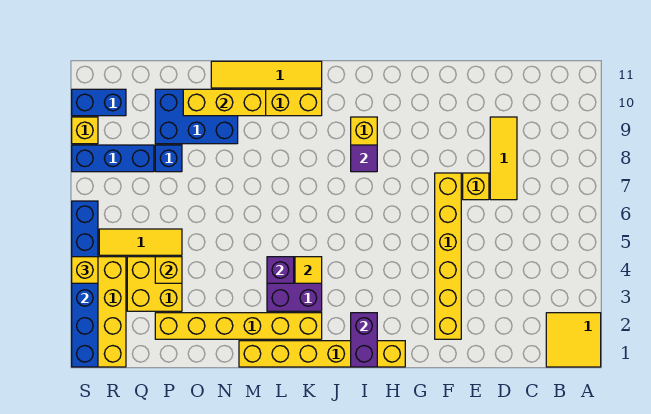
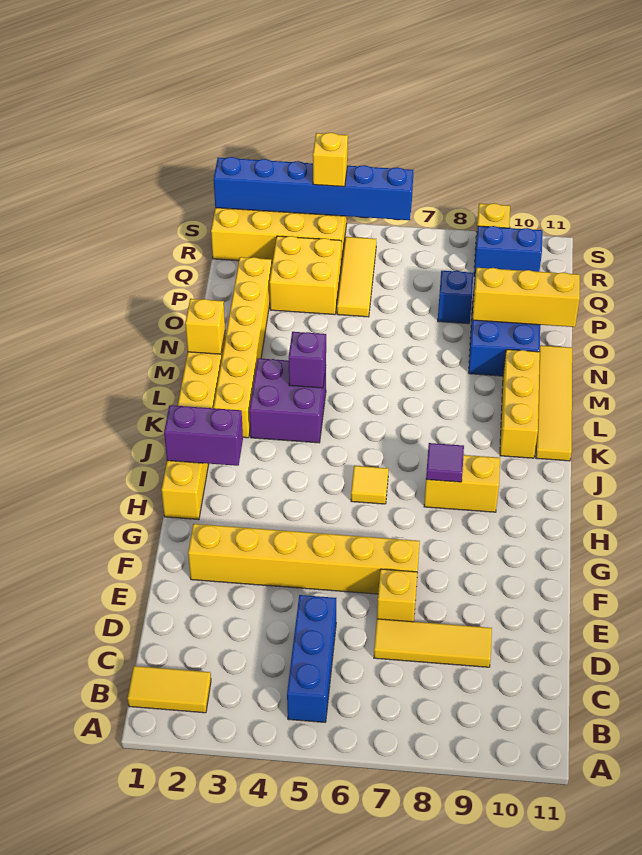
yellow tile A1:B2 level 1 -> yellow tile B1:B2 level 1
yellow tile K4 level 2 -> yellow tile I6 level 1
yellow brick M10:O10 level 2 -> yellow brick O9:O11 level 2
yellow brick P4 level 2 -> yellow brick M1 level 2
blue brick Q8:S8 level 1 -> blue brick B5:D5 level 1
blue brick R10:S10 level 1 -> blue brick R9:R10 level 1

